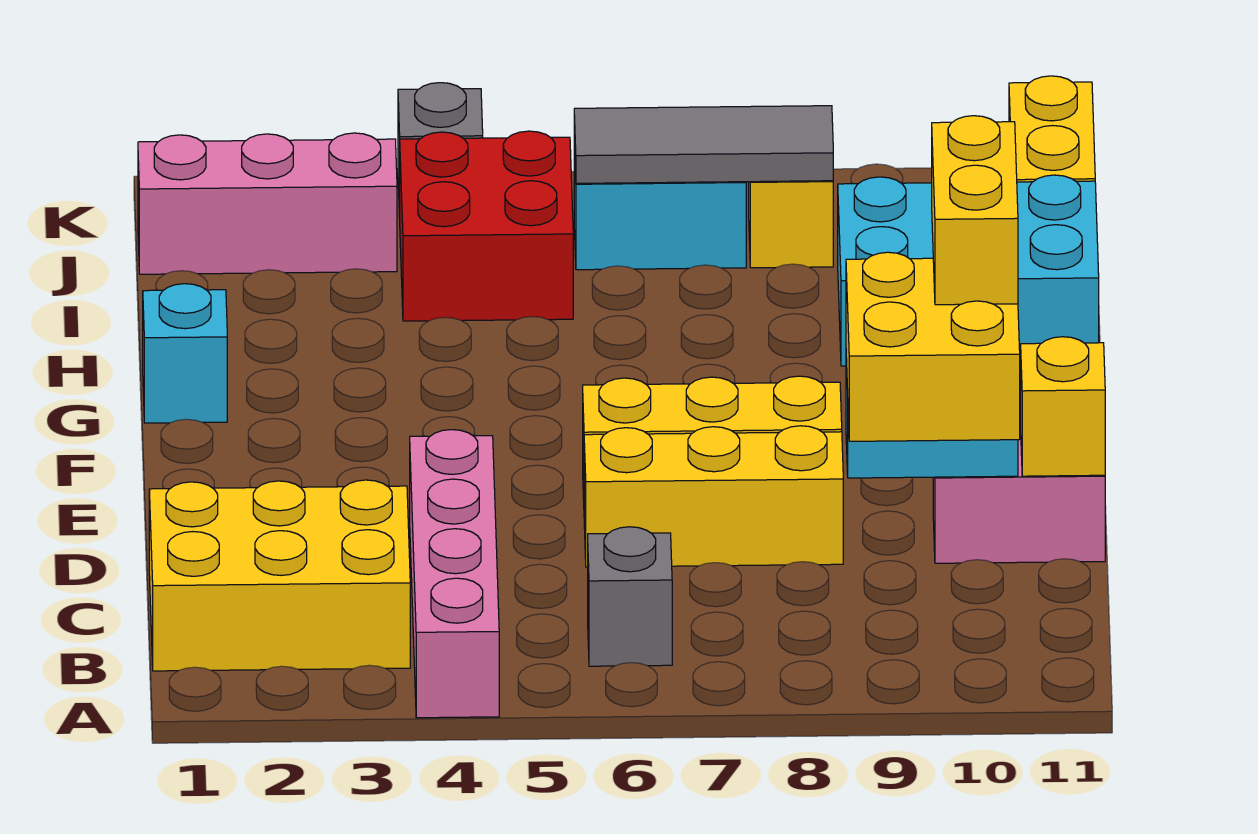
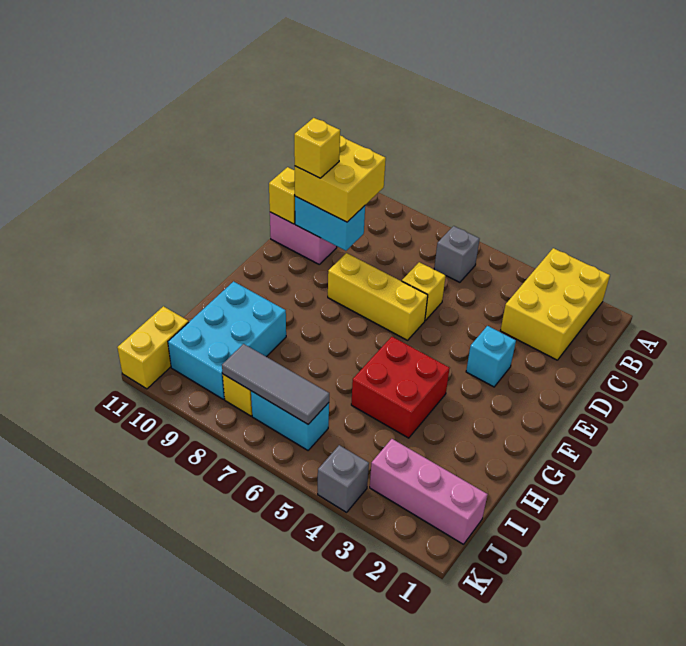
pink brick A4:D4 level 1 -> none
yellow brick B1:C3 level 1 -> yellow brick A2:C3 level 1
yellow brick D6:D8 level 1 -> yellow brick D6 level 1
yellow brick D10:E10 level 4 -> yellow brick D10 level 4
cyan brick G1 level 1 -> cyan brick E3 level 1
cyan brick H9:I11 level 1 -> cyan brick H9:J10 level 1
red brick I4:J5 level 1 -> red brick G4:H5 level 1

